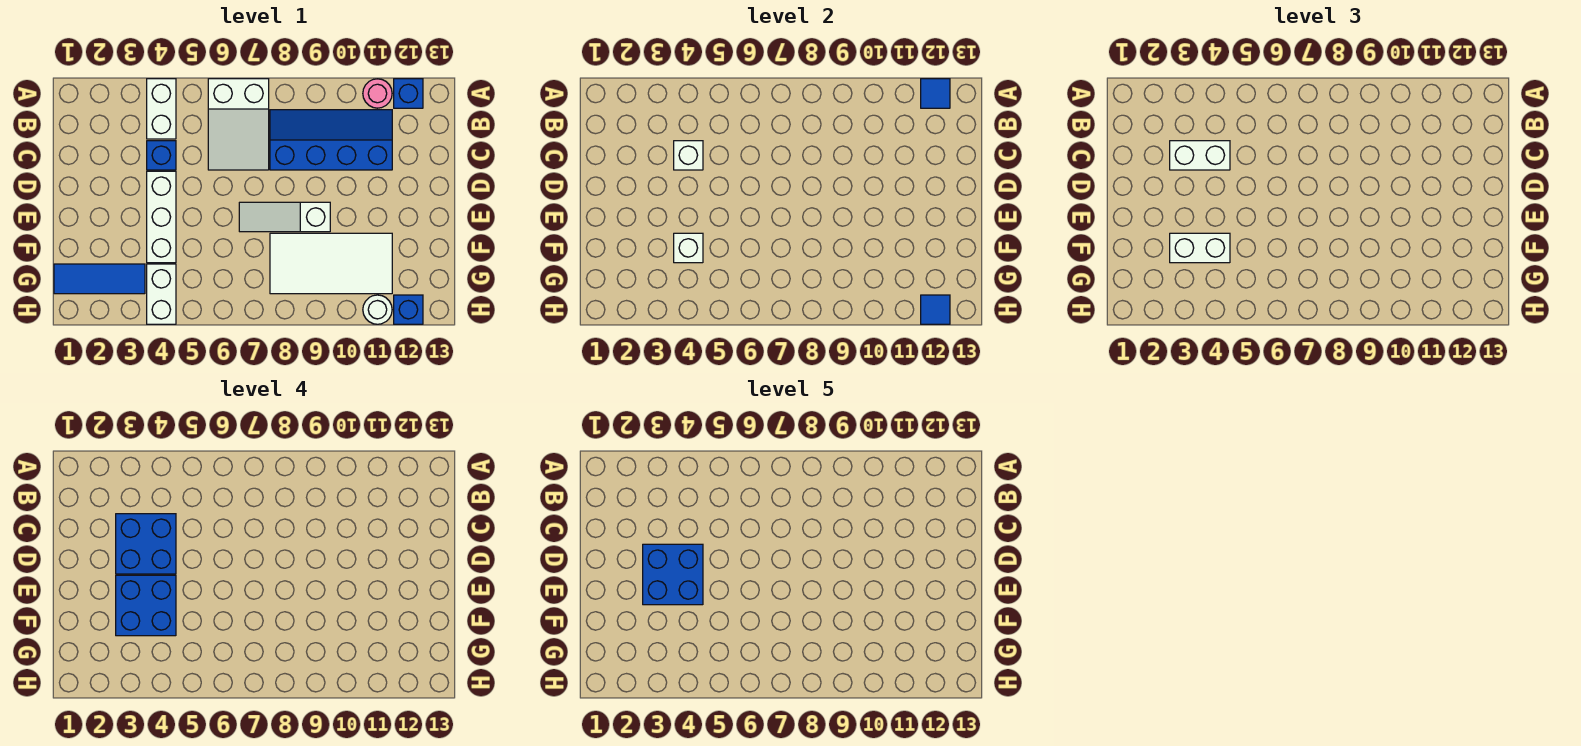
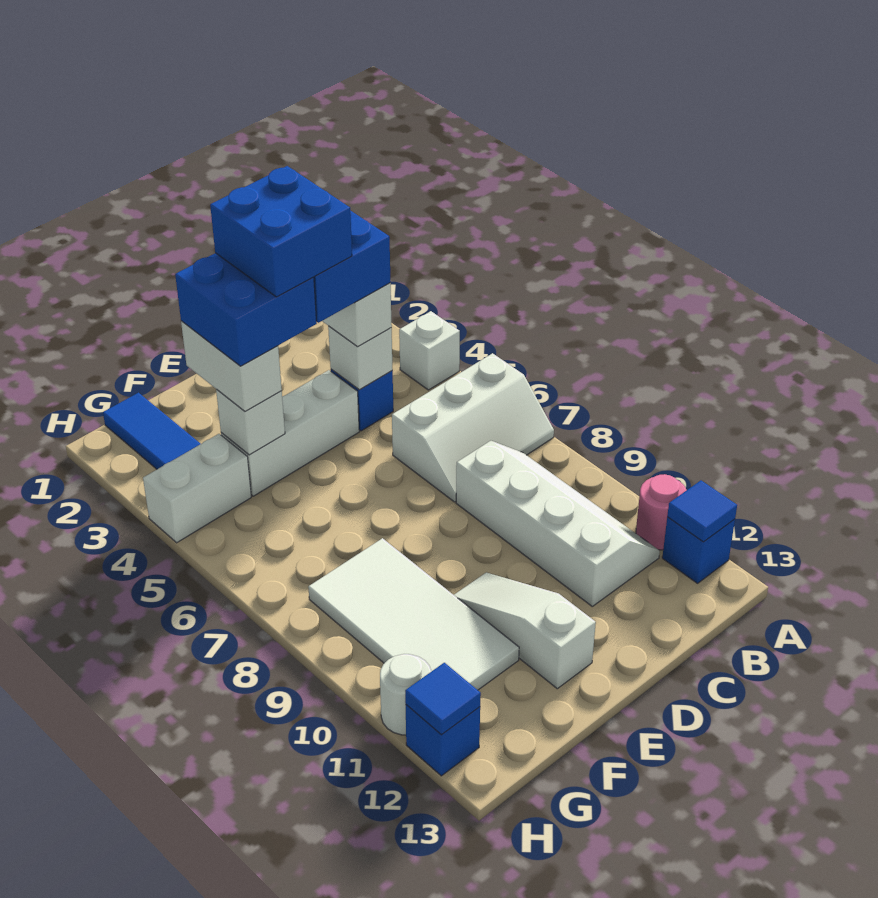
white brick A4:B4 level 1 -> white brick A4 level 1
white slope A6:C7 level 1 top A -> white slope A6:C7 level 1 top 6
blue slope B8:C11 level 1 top C -> white slope B8:C11 level 1 top C
white slope E7:E9 level 1 top 9 -> white slope E10:E12 level 1 top 12

